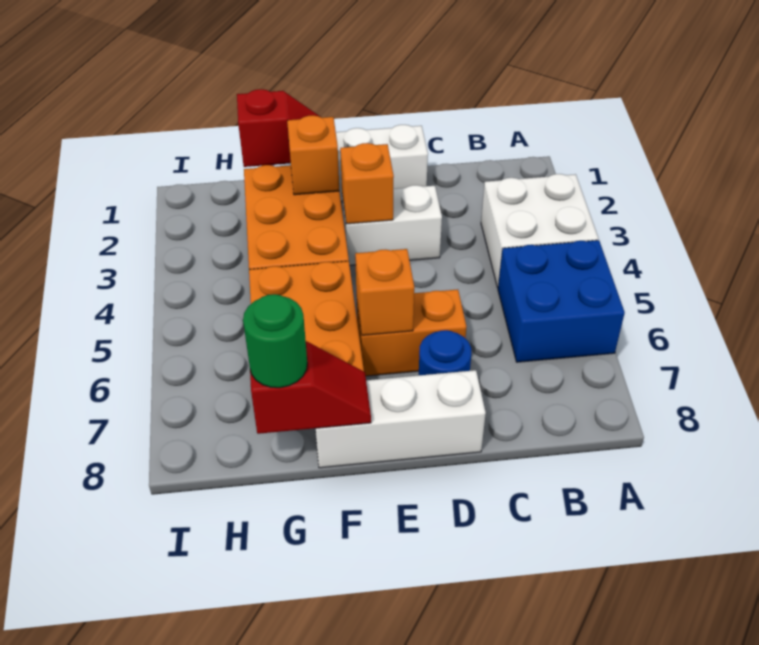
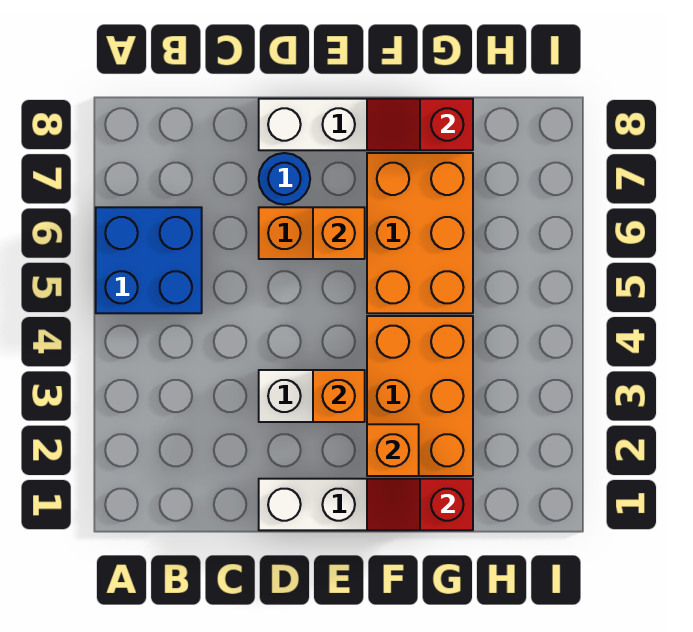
white brick A3:B4 level 1 -> none
green round brick G8 level 3 -> none

